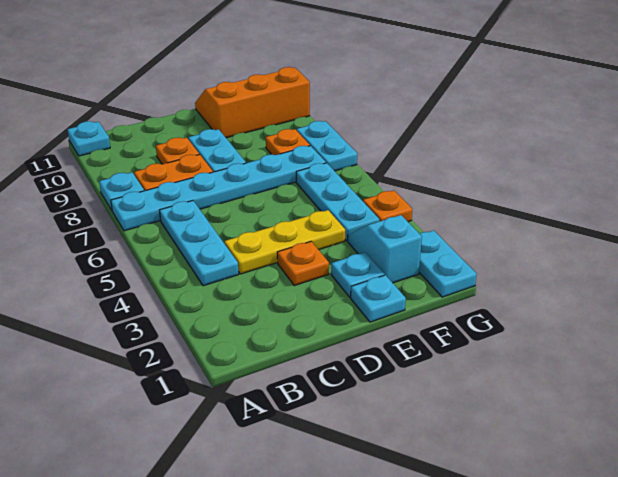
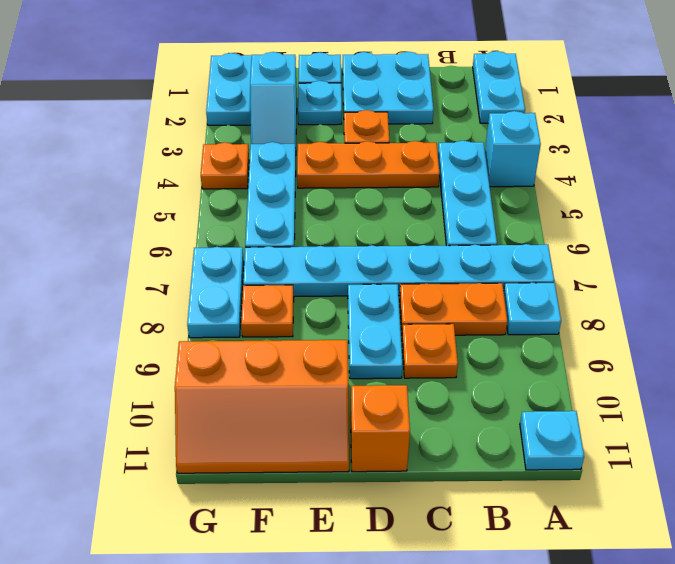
none -> cyan plate A1:A2 level 1
none -> cyan brick A4 level 1
none -> cyan plate C1:D2 level 1
yellow plate C4:E4 level 1 -> orange plate C4:E4 level 1
none -> orange brick D11 level 1

